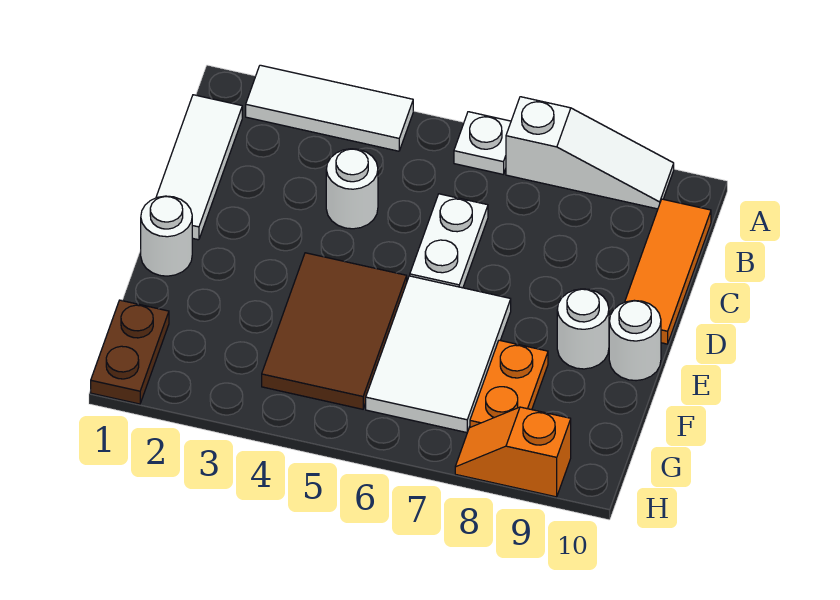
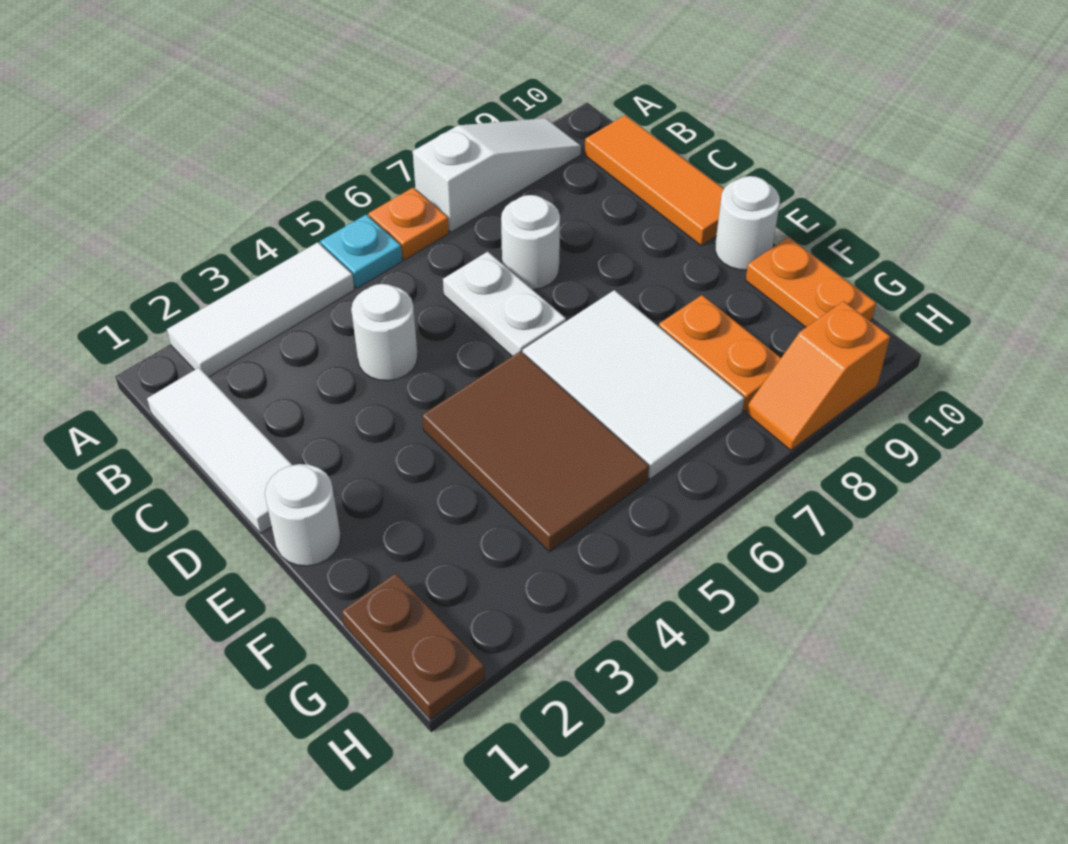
none -> cyan plate A5 level 1
white plate A6 level 1 -> orange plate A6 level 1
white round brick E9 level 1 -> white round brick C7 level 1
none -> orange plate F10:G10 level 1

